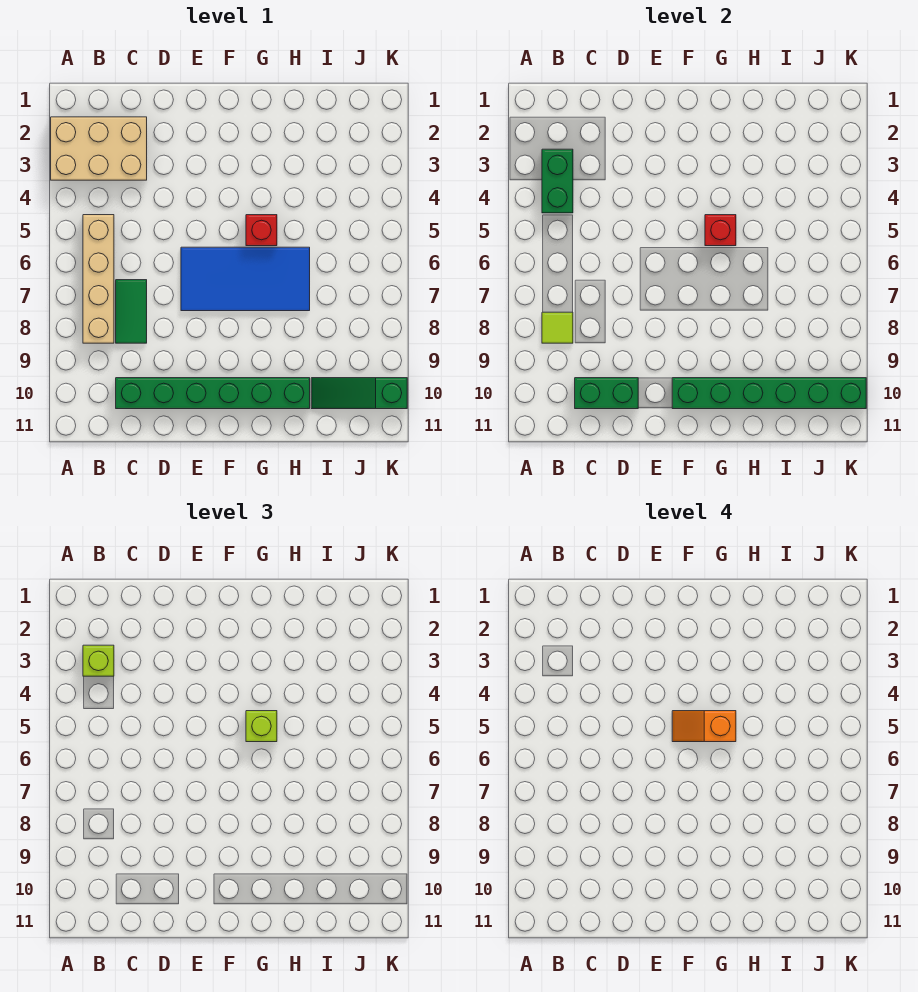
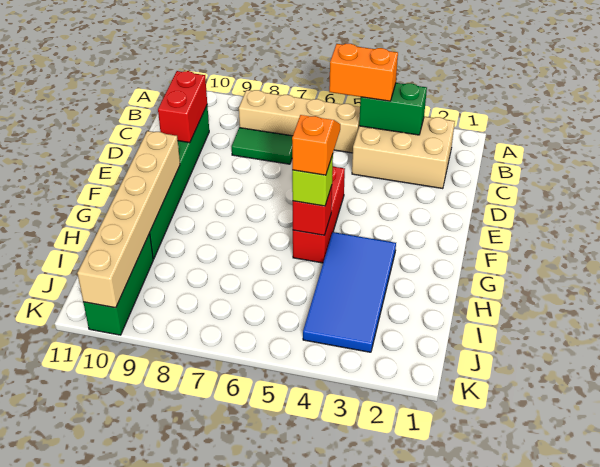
tan brick A2:C3 level 1 -> tan brick B2:C4 level 1
lime brick B3 level 3 -> none
none -> orange brick B4:B5 level 3
lime tile B8 level 2 -> none
green brick C10:D10 level 2 -> red brick C10:D10 level 2
blue tile E6:H7 level 1 -> blue tile G3:J4 level 1
green brick F10:K10 level 2 -> tan brick F10:K10 level 2
red brick G5 level 1 -> red brick E5:G5 level 1
green slope I10:K10 level 1 top K -> green brick I10:K10 level 1

